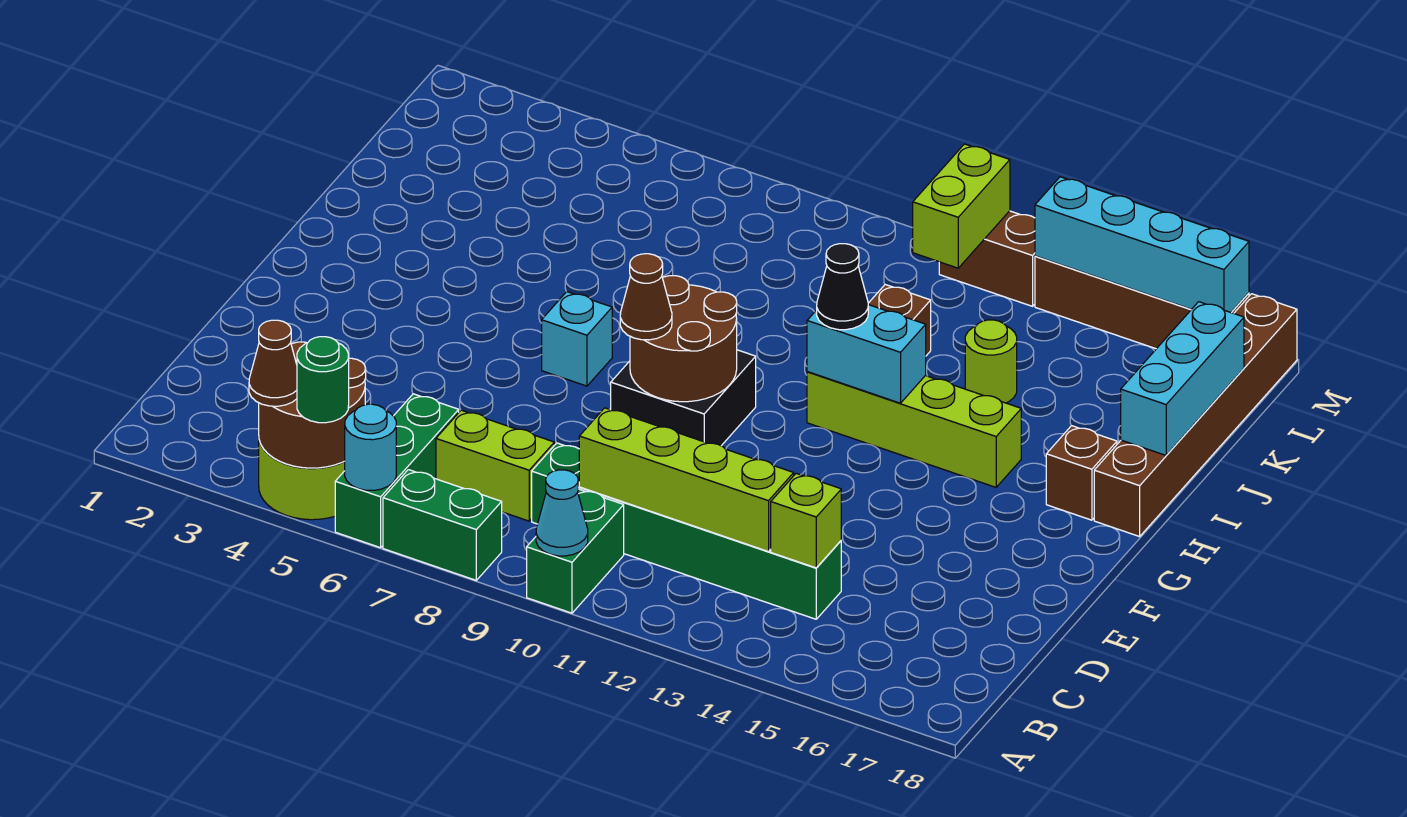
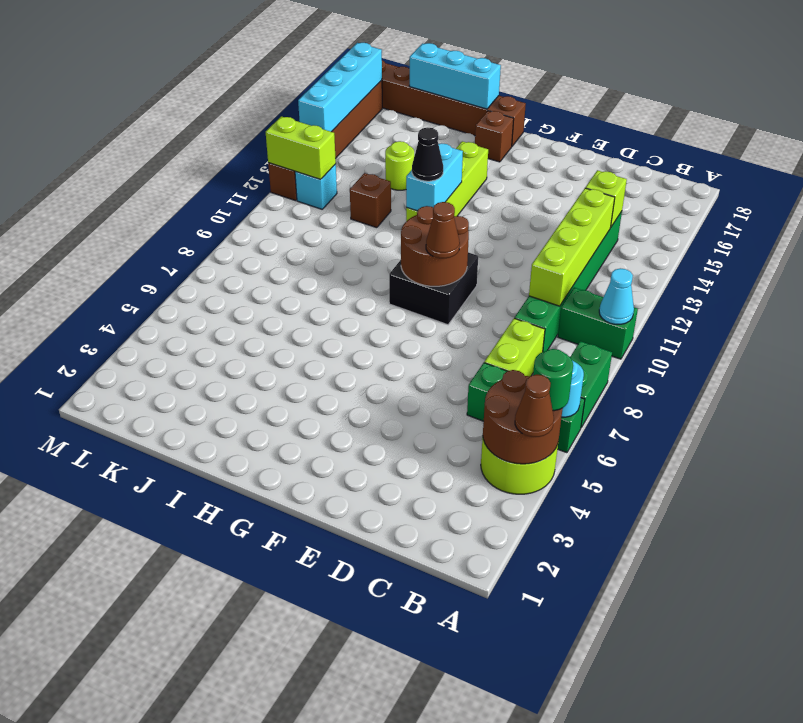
cyan brick G7 level 1 -> cyan brick L12 level 1

